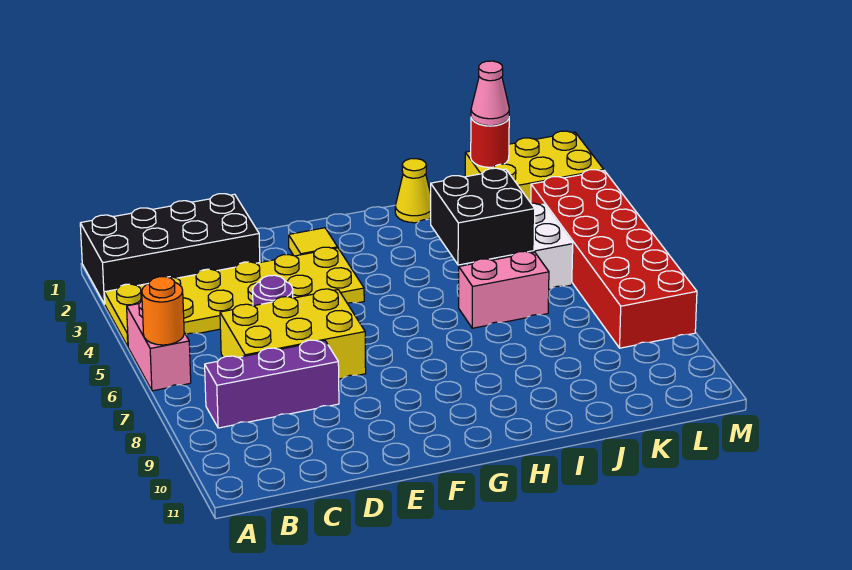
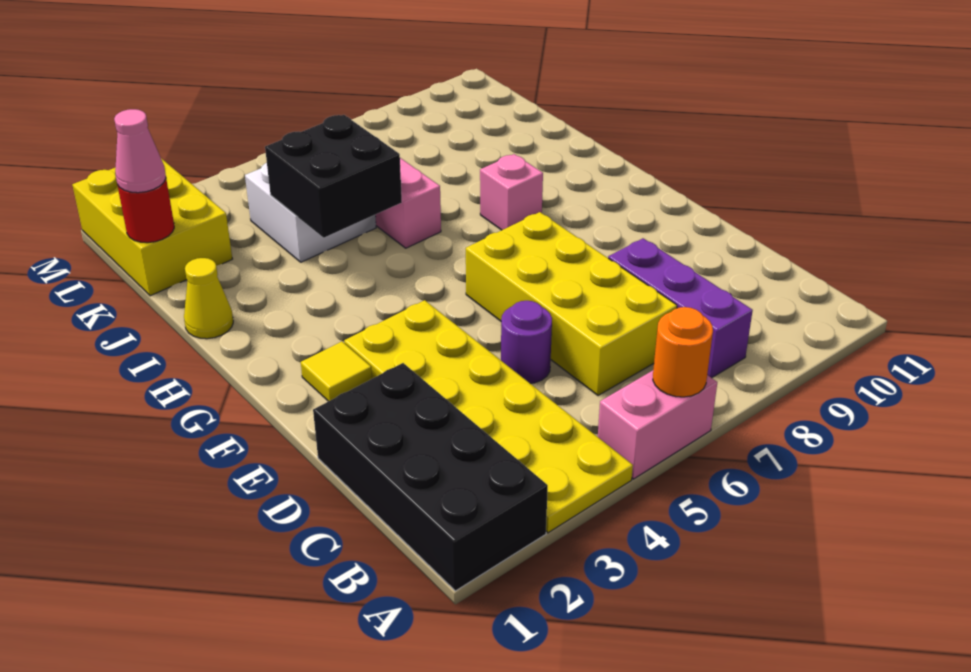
yellow brick C6:E7 level 1 -> yellow brick C6:F7 level 1
none -> pink brick H8 level 1
red brick L3:M8 level 1 -> none

